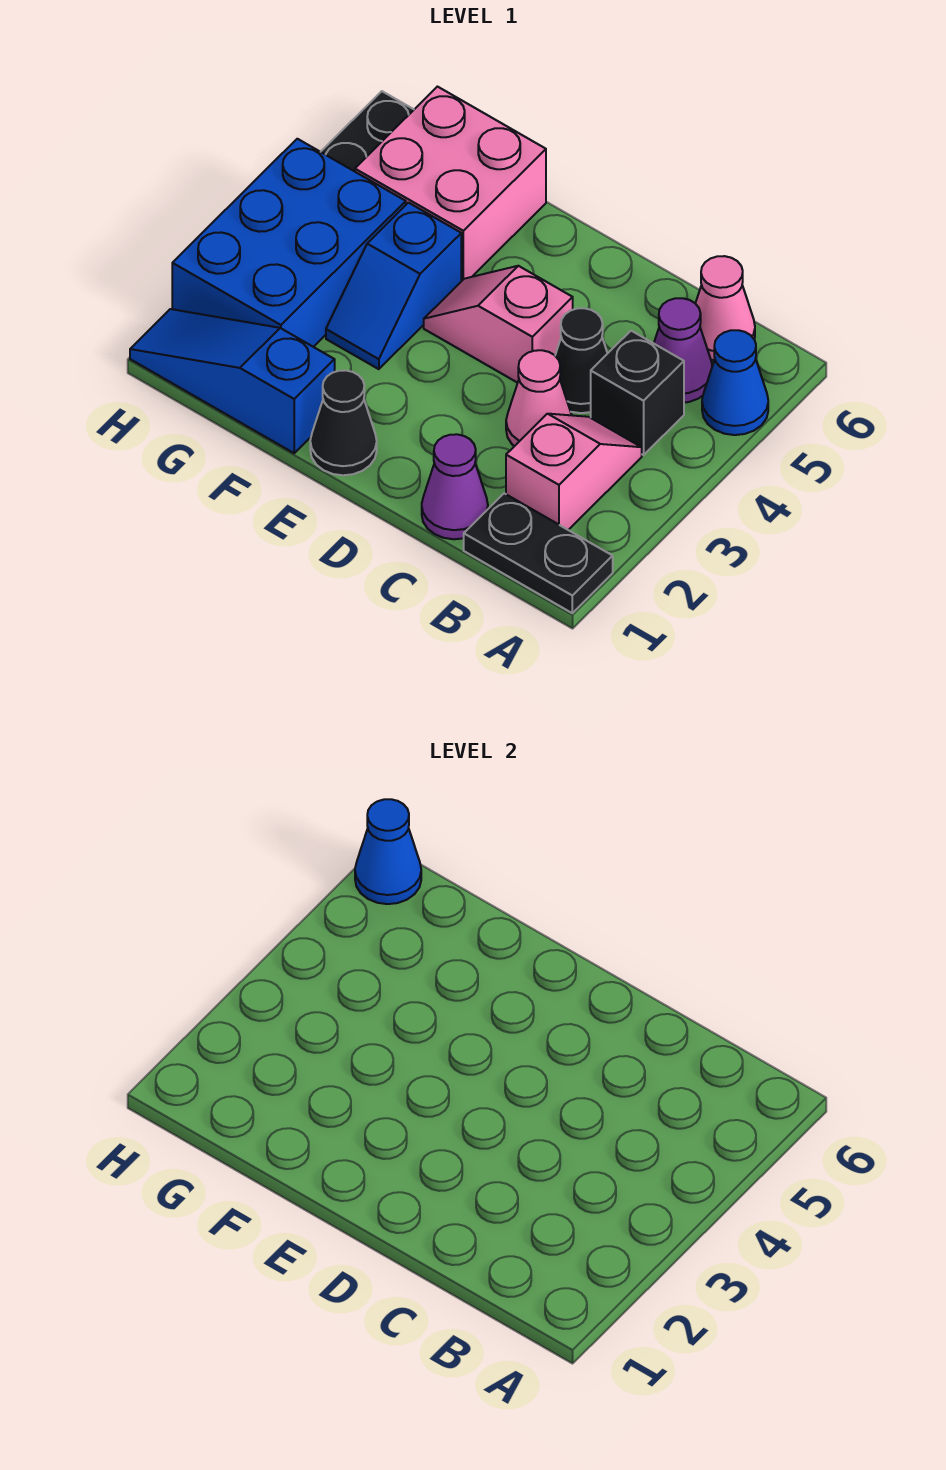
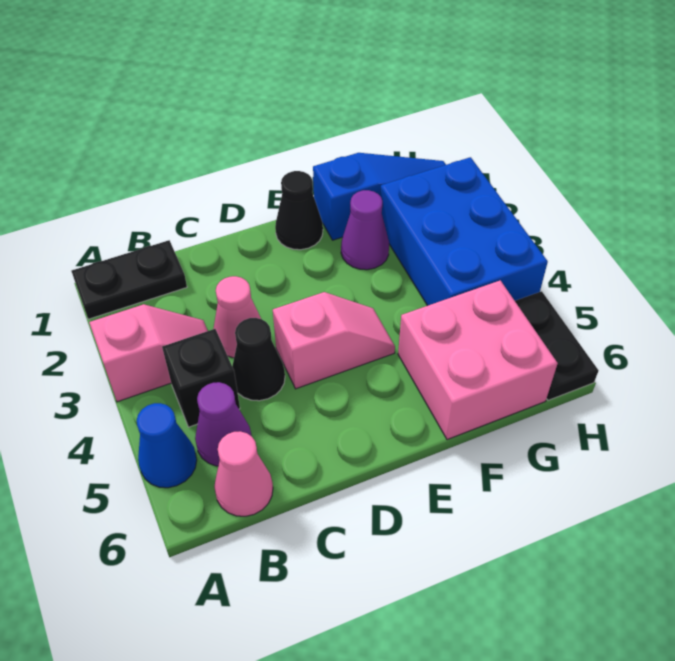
pink slope B2:B3 level 1 top 2 -> pink slope A3:B3 level 1 top A
purple cone C1 level 1 -> purple cone F2 level 1
blue slope F3:F4 level 1 top 4 -> none
blue cone H6 level 2 -> none

